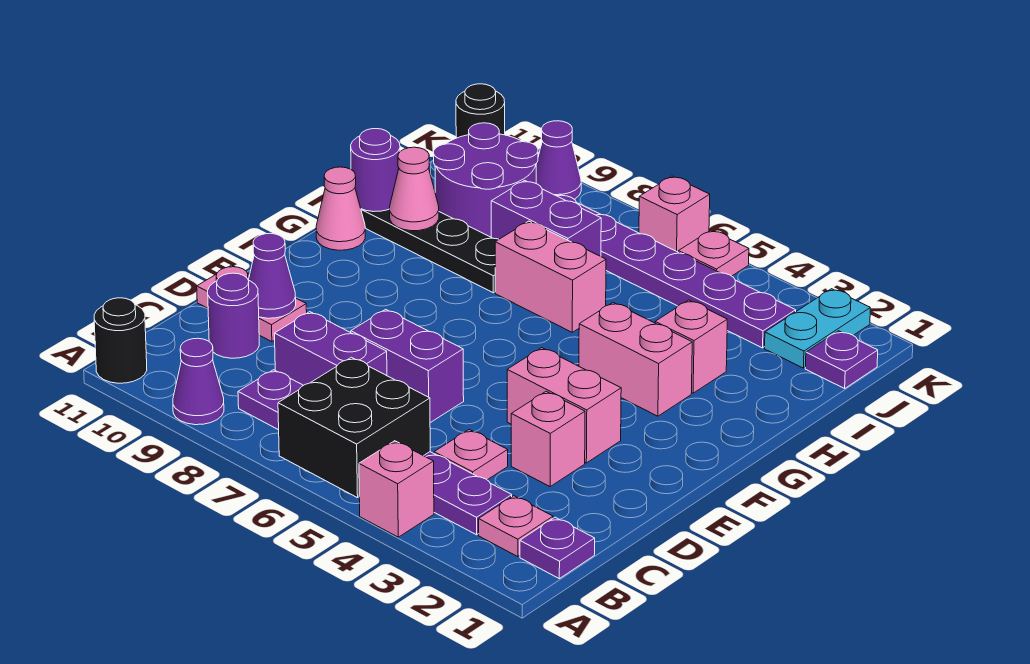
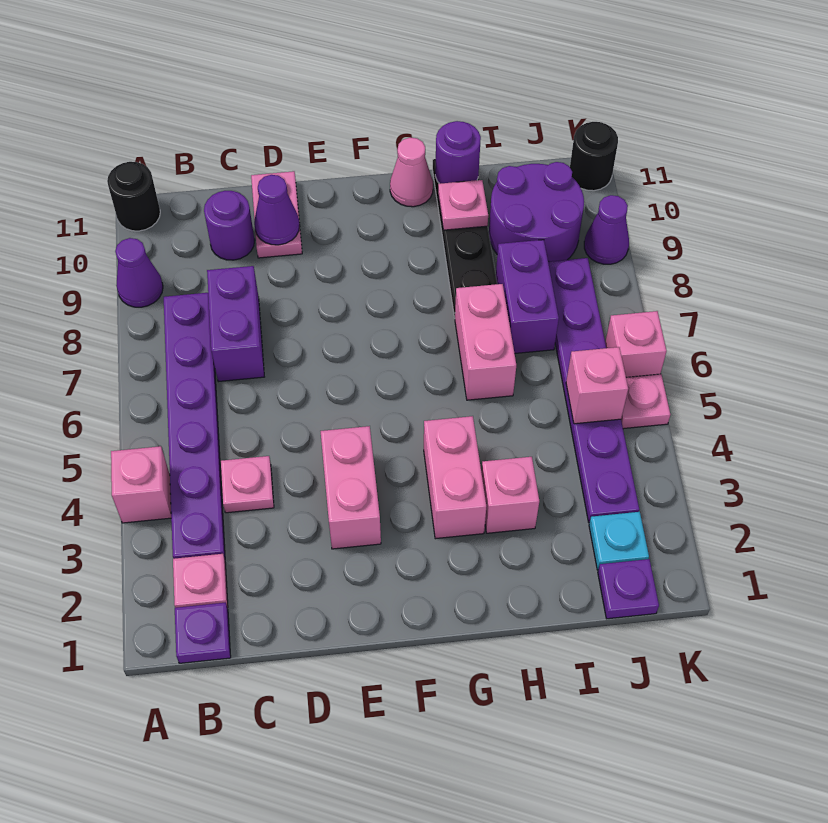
black brick A5:B6 level 2 -> none
pink brick D3 level 1 -> pink brick J5 level 2
purple brick D6:D7 level 1 -> none
pink cone H10 level 2 -> pink plate H10 level 2
cyan plate J2:K2 level 1 -> cyan plate J2 level 1

